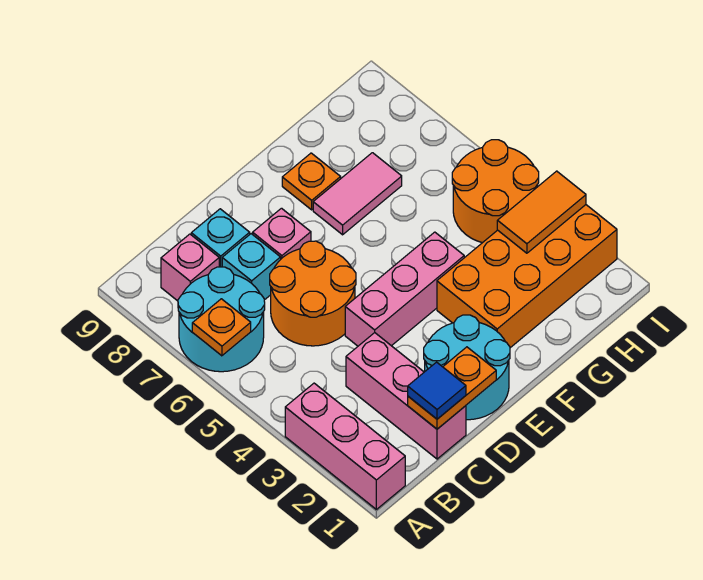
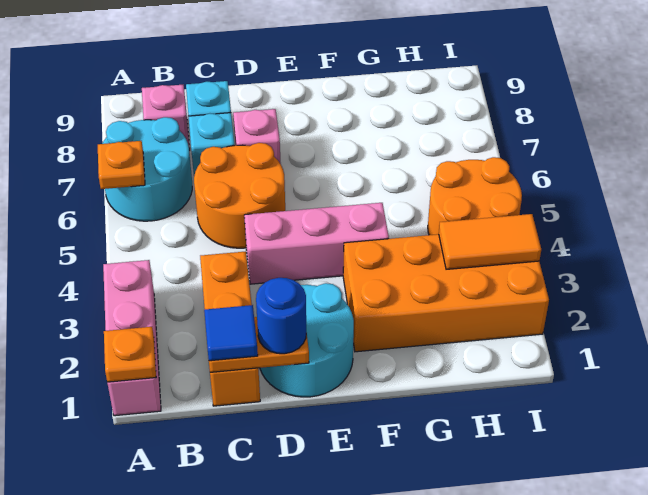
pink brick C1:C3 level 1 -> orange brick C1:C3 level 1
none -> blue round brick D1 level 3
pink tile F7:G7 level 1 -> none
orange plate F8 level 1 -> orange plate A1 level 2

